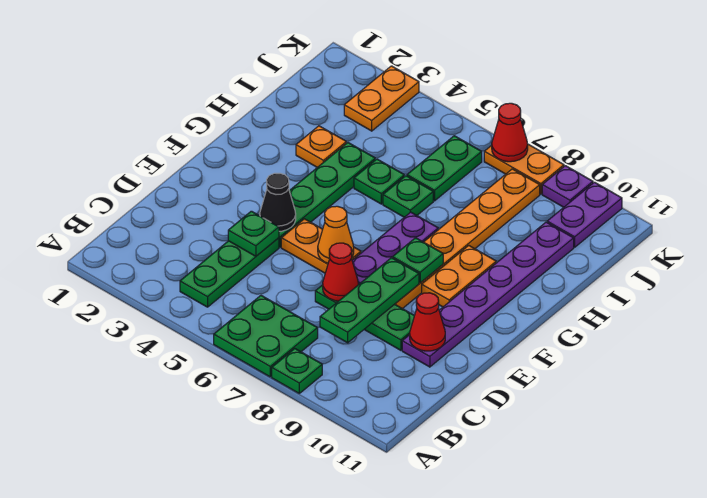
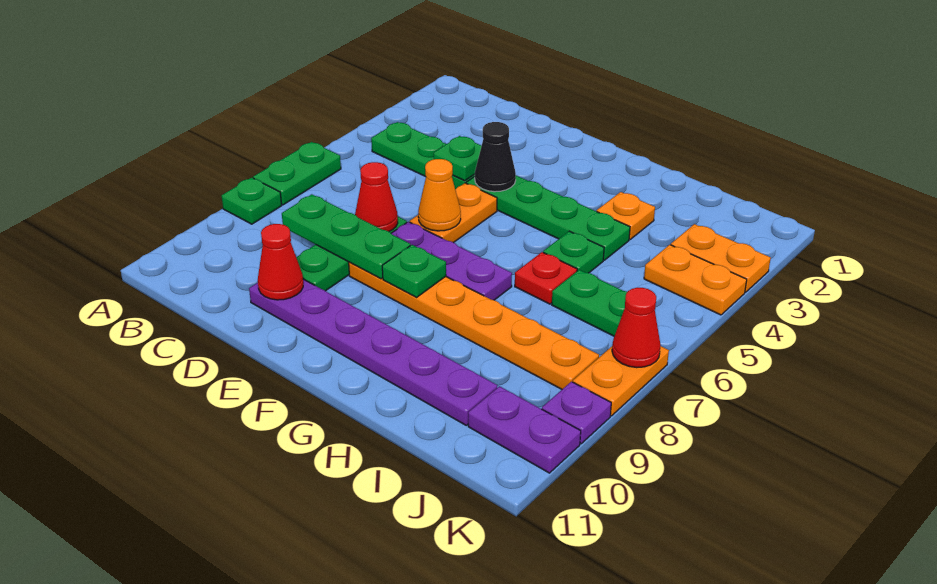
green plate A6:B7 level 1 -> green plate A6:A7 level 1
orange plate F9:G9 level 1 -> orange plate J4:K4 level 1
green plate H6 level 1 -> red plate H6 level 1

